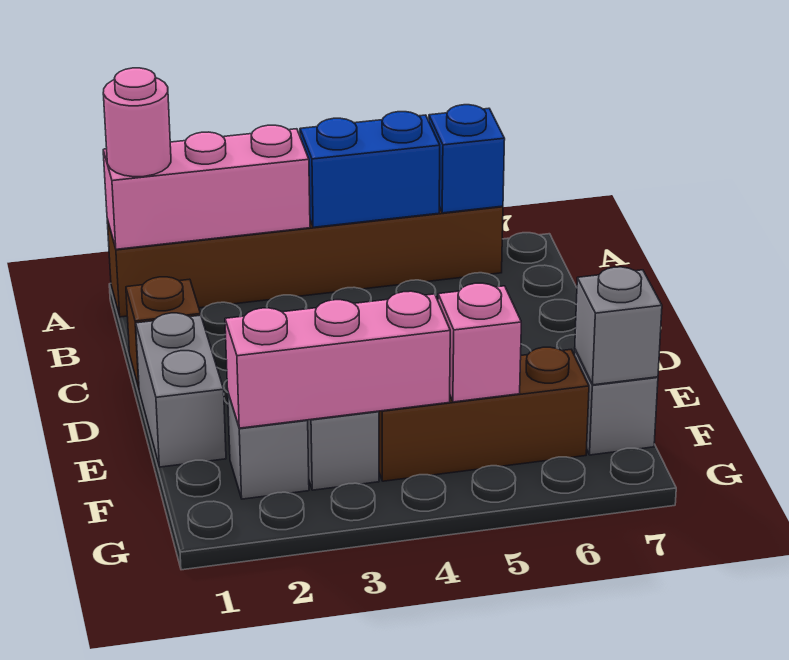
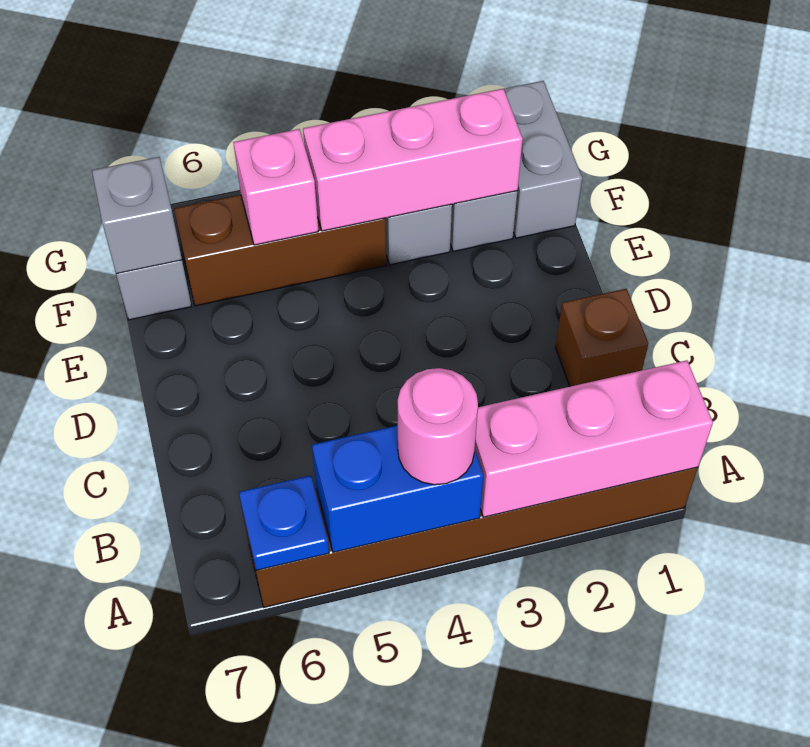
pink round brick A1 level 3 -> pink round brick A4 level 3
blue brick A6 level 2 -> blue plate A6 level 2
grey brick D1:E1 level 1 -> grey brick F1:G1 level 1

